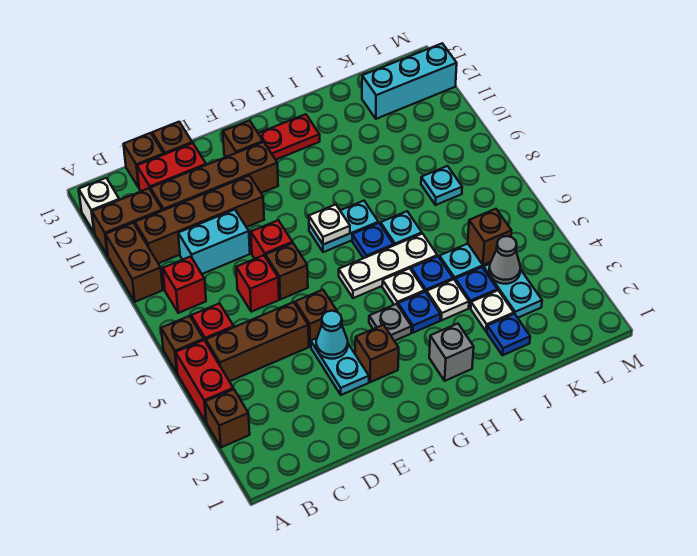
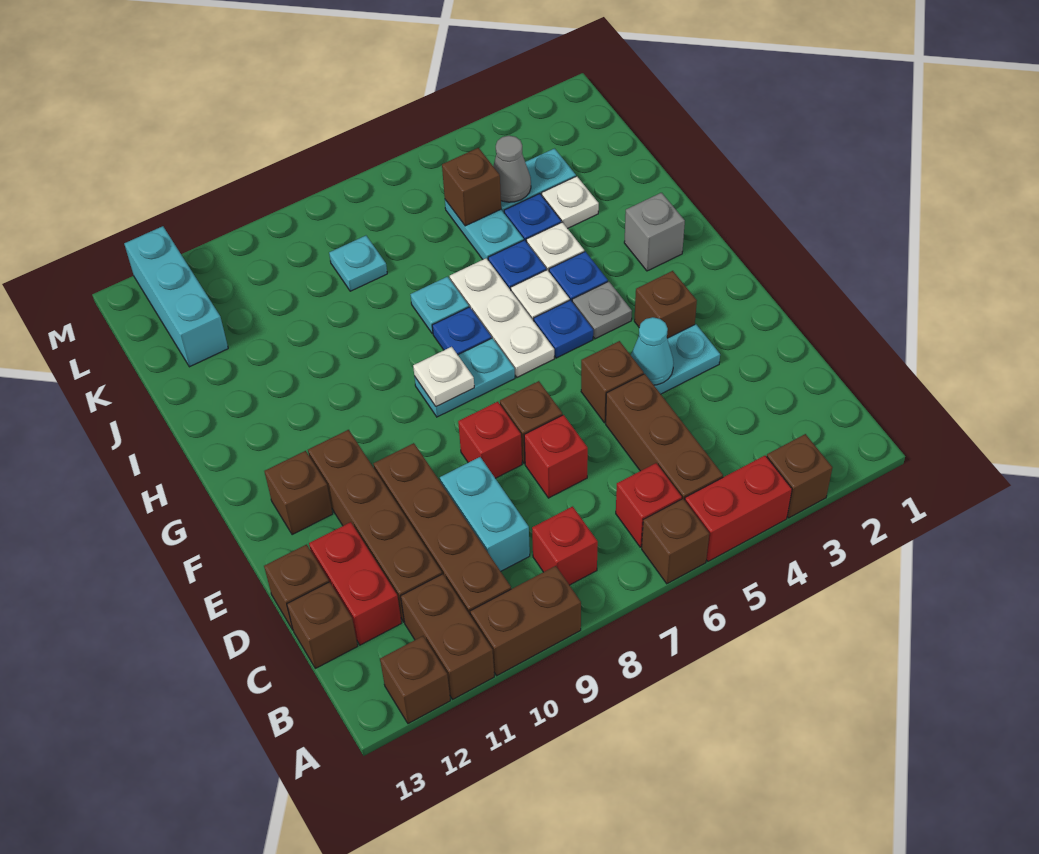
white brick A12 level 1 -> brown brick A12 level 1
cyan plate G8:H8 level 1 -> cyan plate G7:G8 level 1
red plate G12:H12 level 1 -> none
blue plate J2 level 1 -> blue plate G5 level 1

